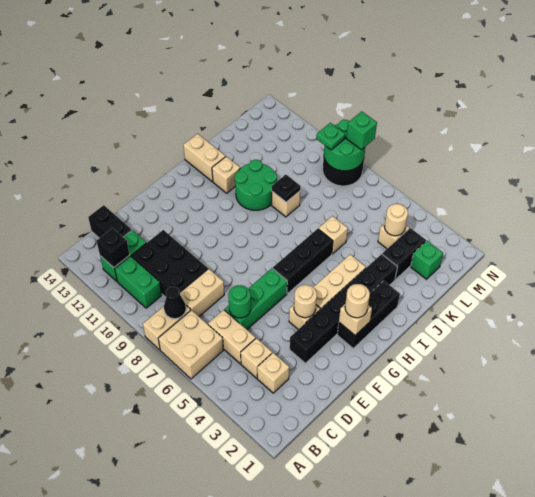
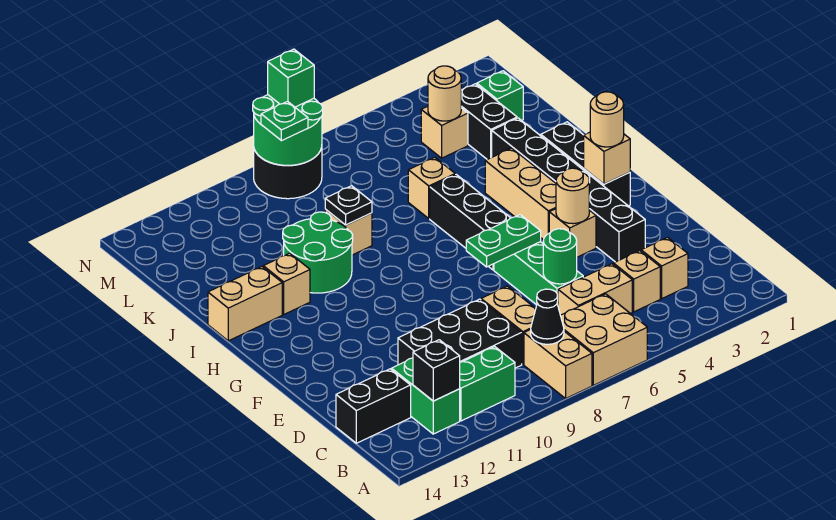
none -> green plate F6:F7 level 2

